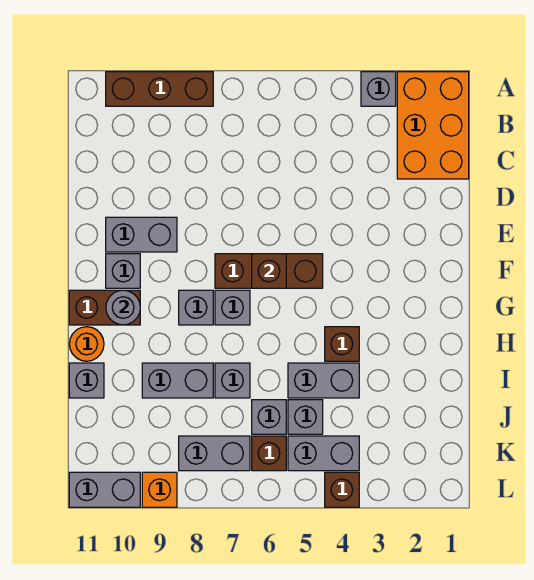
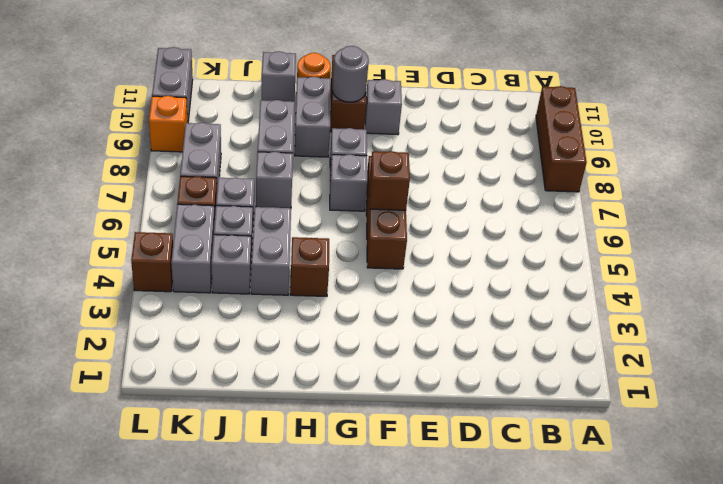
orange brick A1:C2 level 1 -> none
grey brick A3 level 1 -> grey brick J4 level 1
grey brick E9:E10 level 1 -> grey brick H9:H10 level 1

